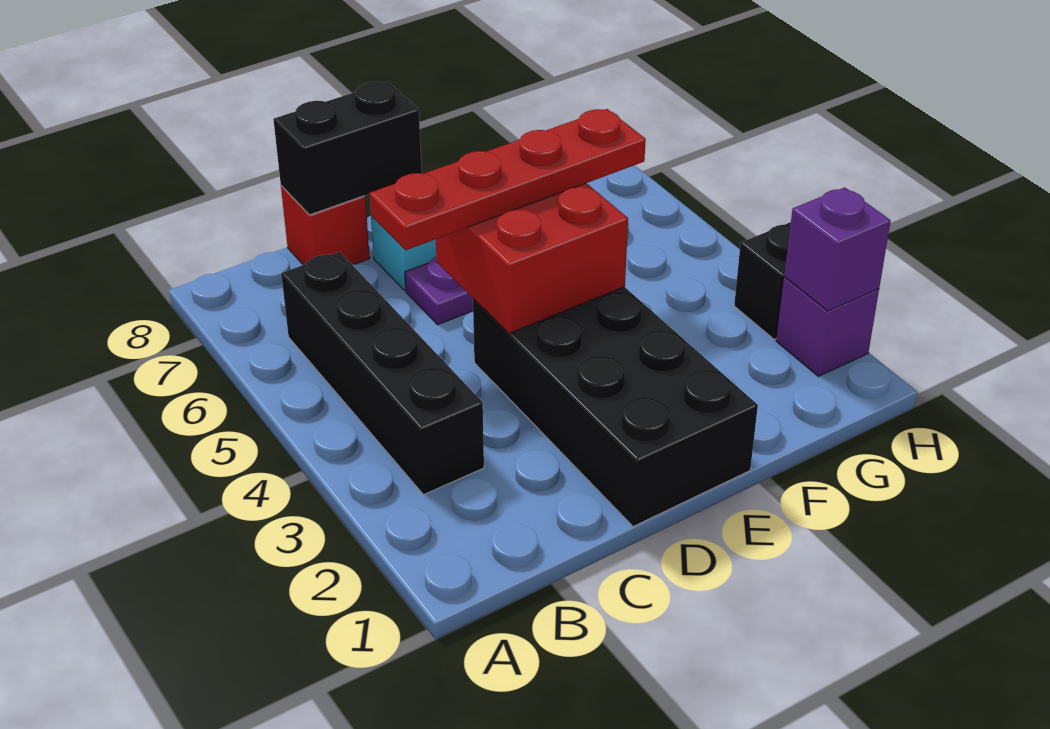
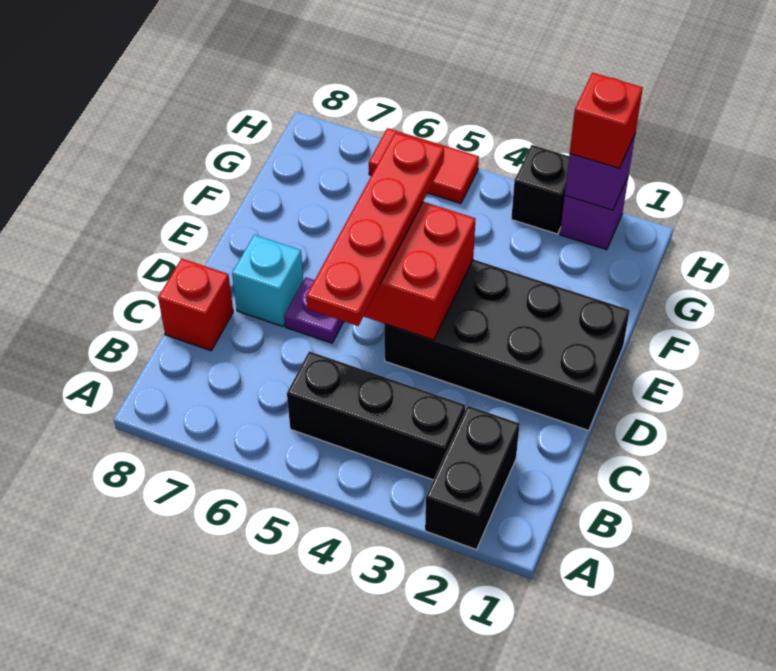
black brick B3:B6 level 1 -> black brick B3:B5 level 1
black brick C8:D8 level 2 -> black brick A2:B2 level 1
none -> red brick H2 level 3
none -> red tile H5:H6 level 1

